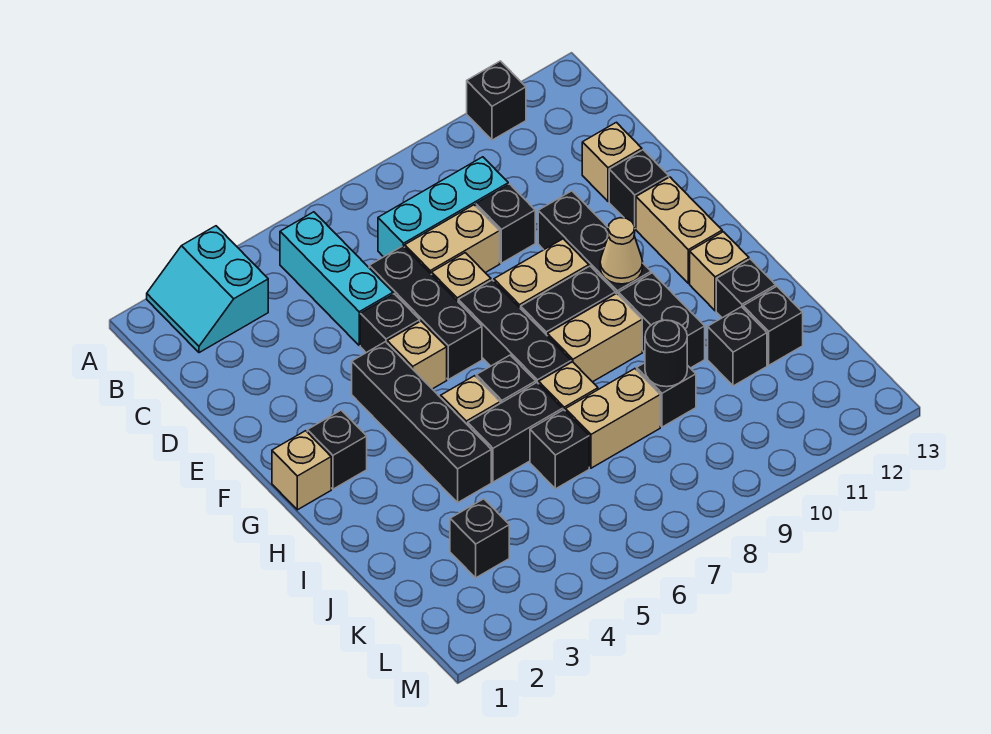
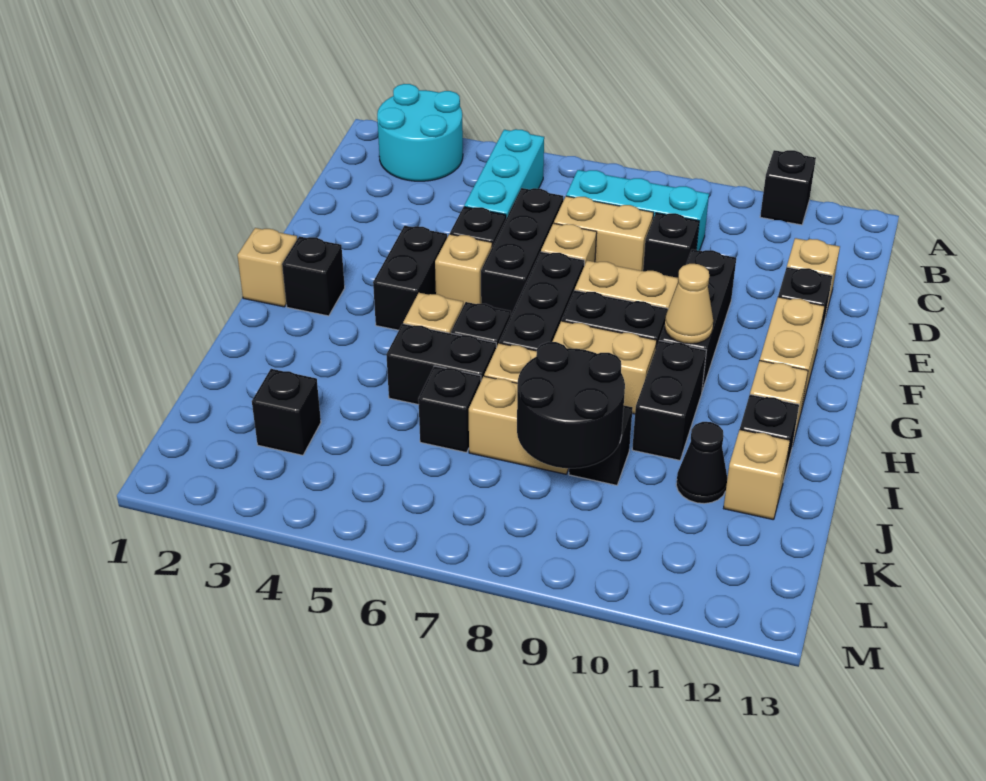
cyan slope A2:B3 level 1 top 3 -> cyan round brick A2:B3 level 1
black brick F4:I4 level 1 -> black brick F4:G4 level 1
black round brick J9 level 2 -> black round brick J8:K9 level 2
black brick J11 level 1 -> black cone J11 level 1
black brick J12 level 1 -> tan brick J12 level 1

